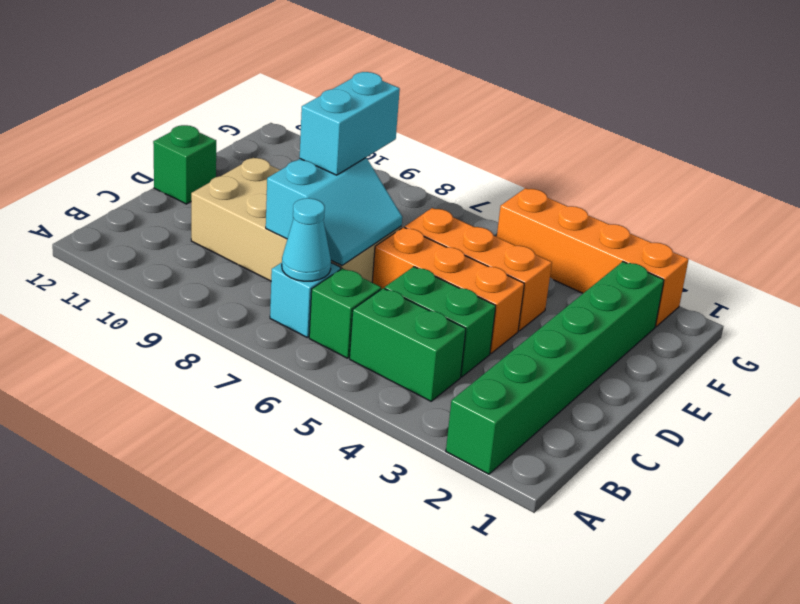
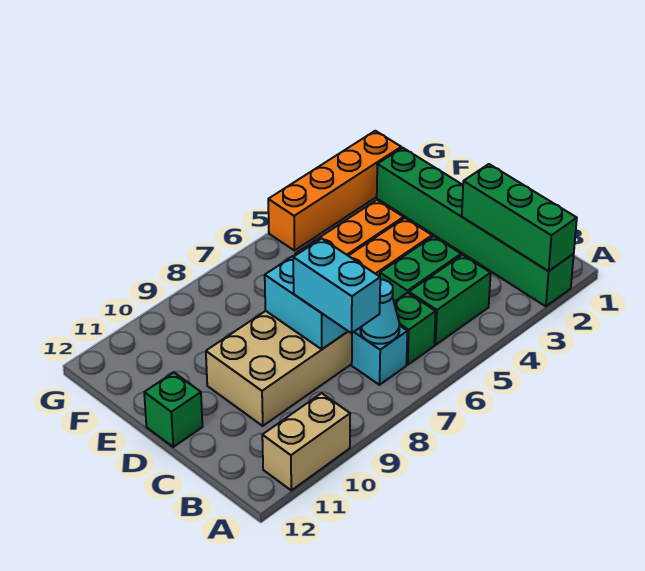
none -> green brick A2:C2 level 2
none -> tan brick A10:A11 level 1
cyan brick D8:E8 level 3 -> cyan brick B8:C8 level 3

